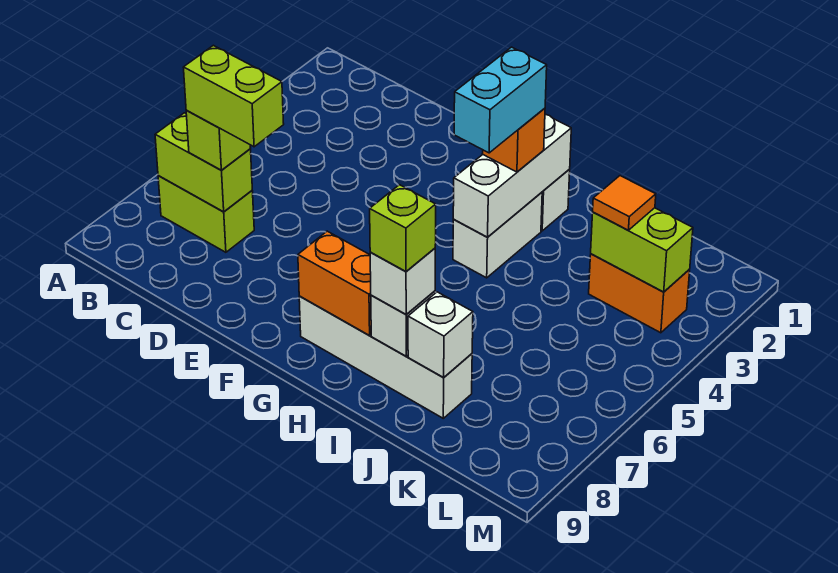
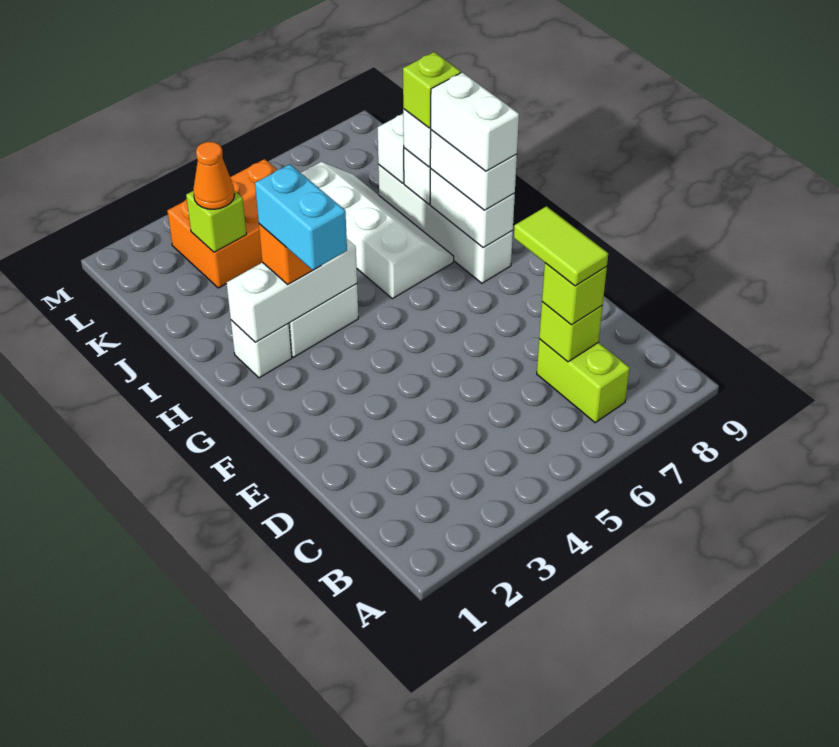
lime brick B7:C7 level 2 -> lime brick C7 level 2
lime brick C7:D7 level 4 -> lime tile C7:D7 level 4
orange brick G8:H8 level 2 -> white brick G8:H8 level 2
none -> white brick G8:H8 level 3
none -> white brick G8:H8 level 4
cyan brick H3:H4 level 4 -> cyan brick G3:H3 level 4
none -> white slope H6:K7 level 1 top 6
orange brick K3:L3 level 1 -> orange brick K3:L5 level 1
lime brick K3:L3 level 2 -> lime brick K3 level 2
orange tile K3 level 3 -> orange cone K3 level 3

